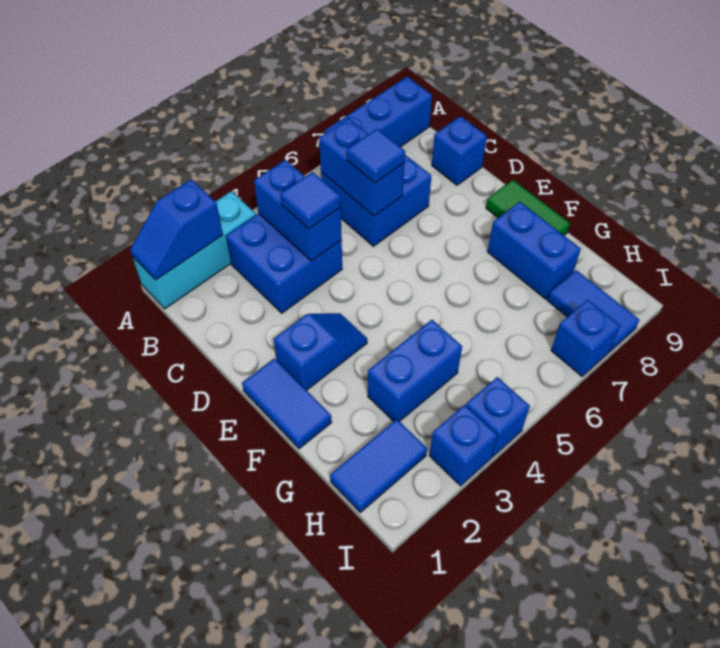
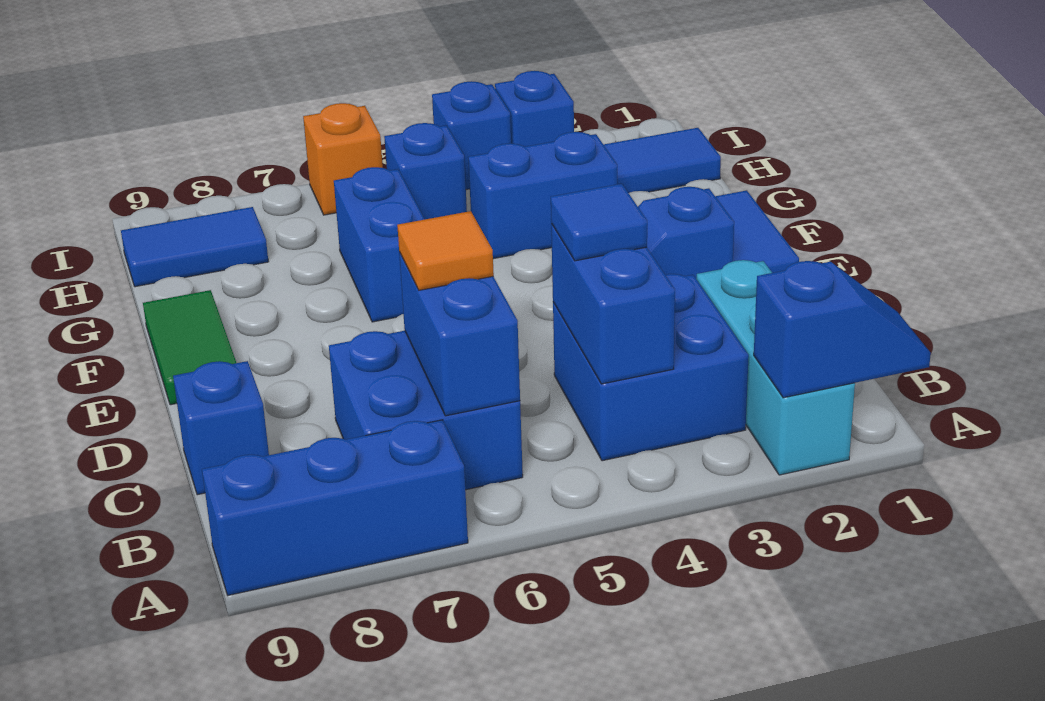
cyan brick A1:A3 level 1 -> cyan brick A2:C2 level 1
blue tile C6 level 3 -> orange tile C6 level 3
blue brick F8:G8 level 1 -> blue brick F6:G6 level 1
blue tile H8:I8 level 1 -> blue tile H8:H9 level 1
none -> orange brick I6 level 1
blue brick I7 level 1 -> blue brick H5 level 1

